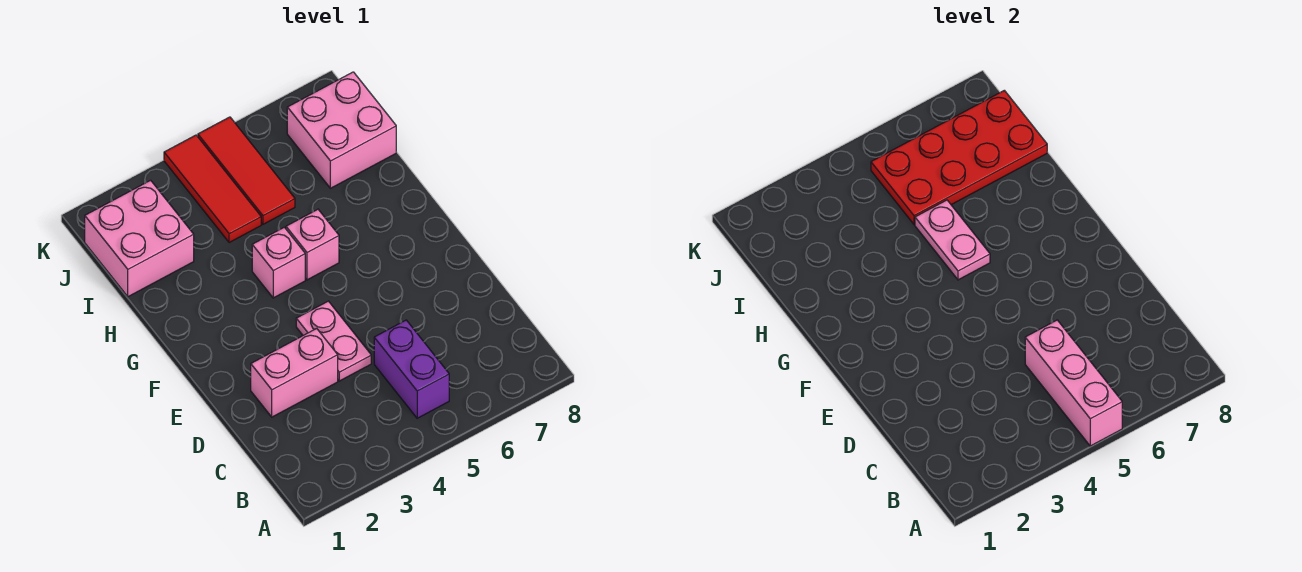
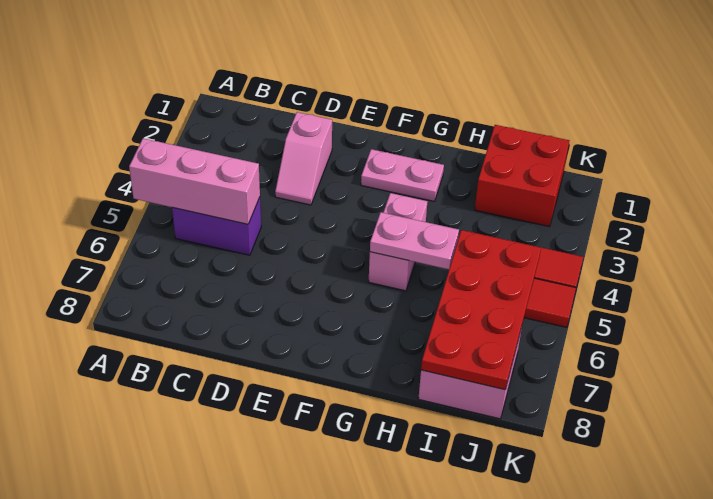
pink brick D2:D3 level 1 -> pink slope D2:D3 level 1 top 2
pink plate D4:E4 level 1 -> pink plate F2:G2 level 1
pink brick I1:J2 level 1 -> red brick I1:J2 level 1

